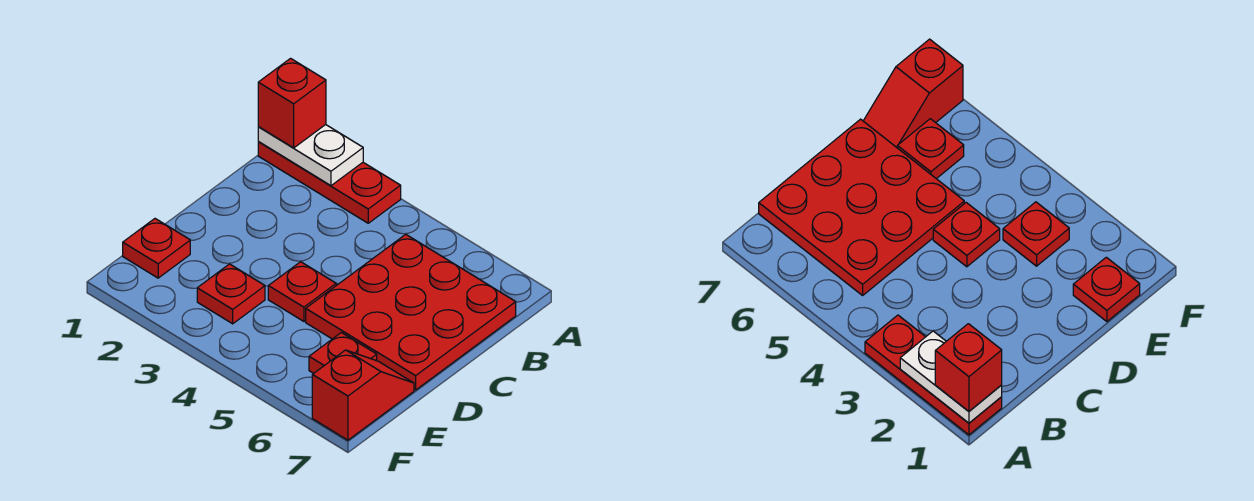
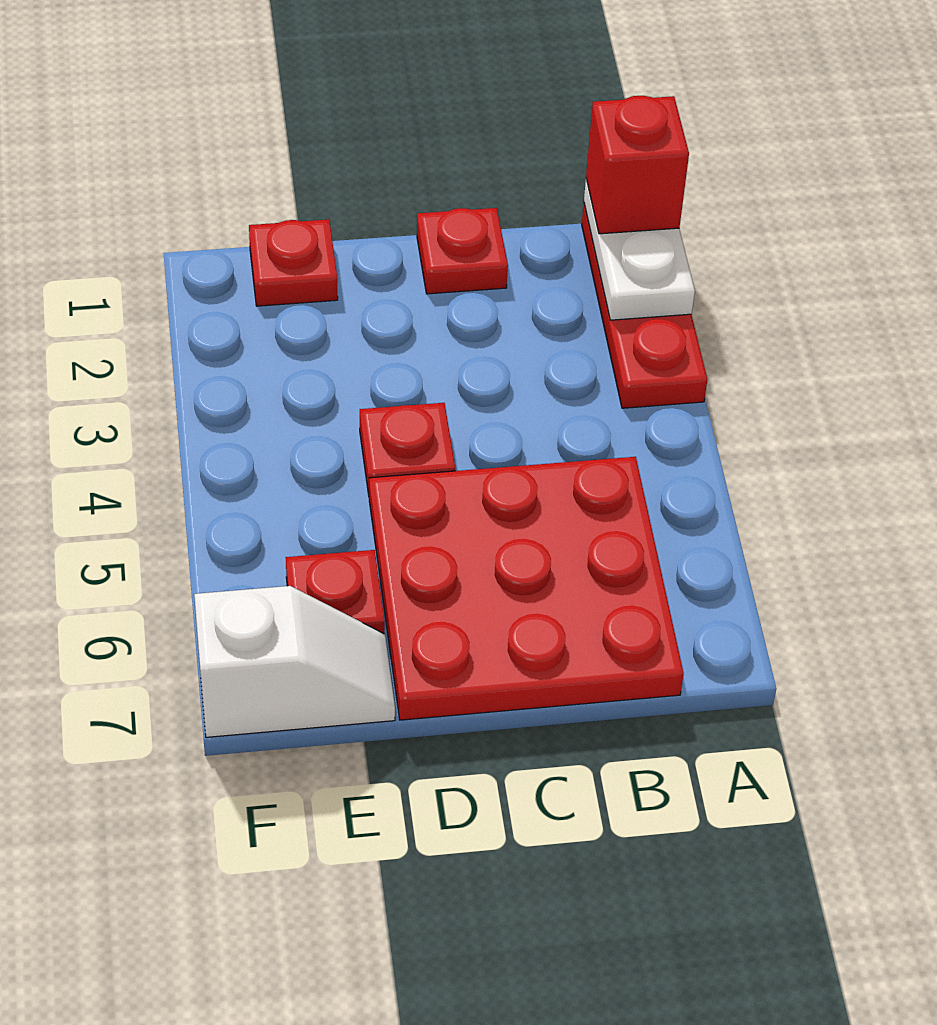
red plate E3 level 1 -> red plate C1 level 1
red slope E7:F7 level 1 top F -> white slope E7:F7 level 1 top F

